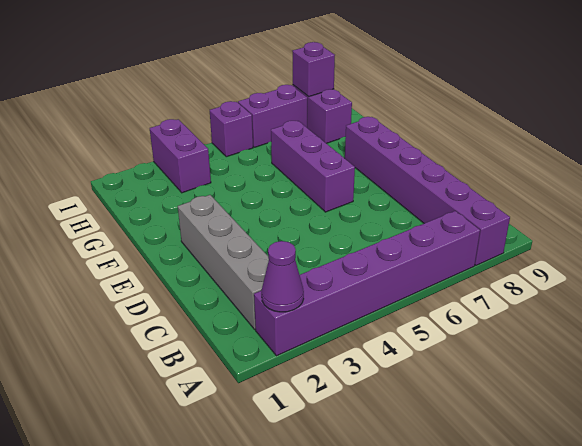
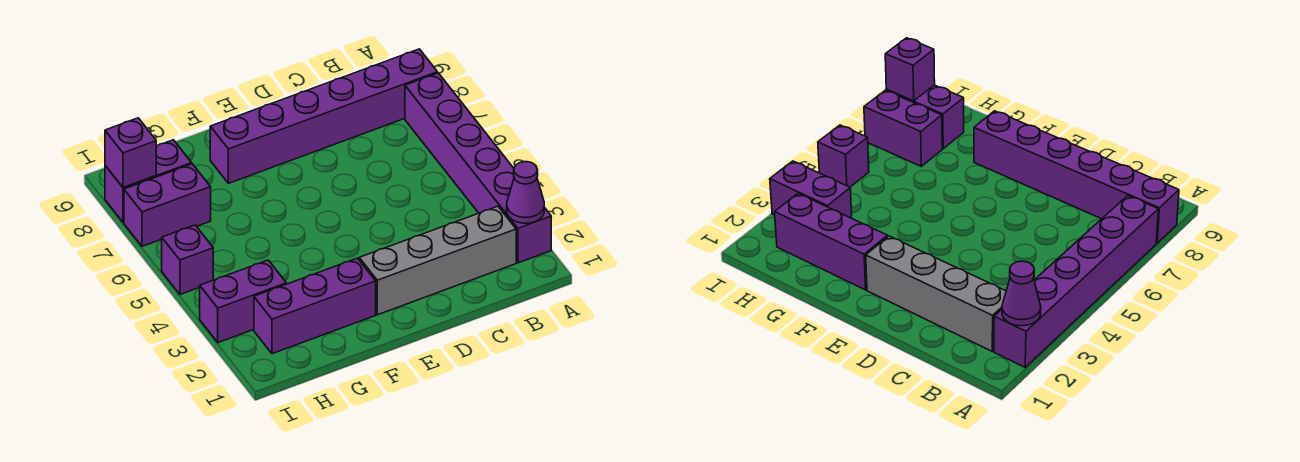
purple brick E6:G6 level 1 -> purple brick F2:H2 level 1
purple brick I6:I7 level 1 -> purple brick H7:I7 level 1

